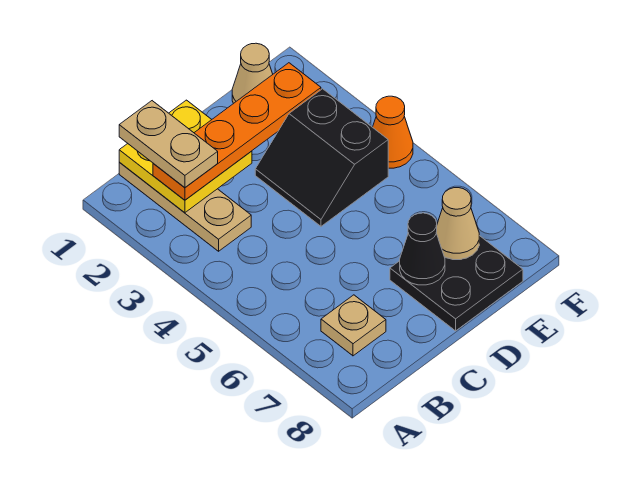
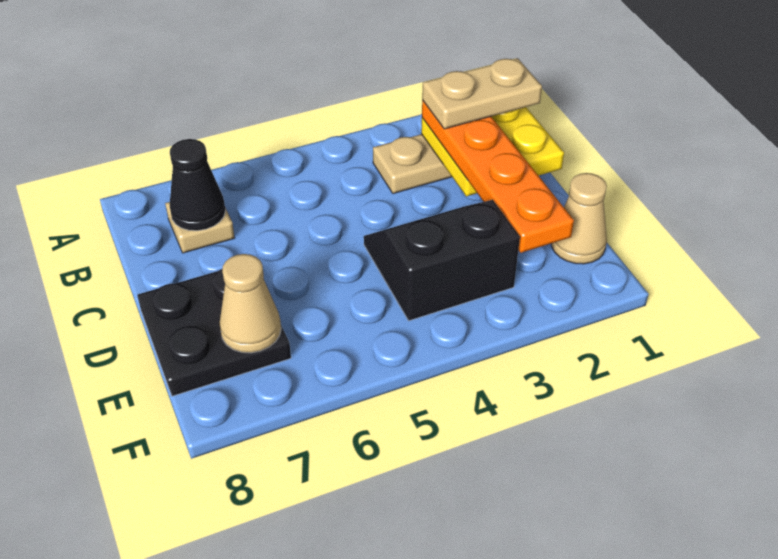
black cone D7 level 2 -> black cone B7 level 2
orange cone F4 level 1 -> none

